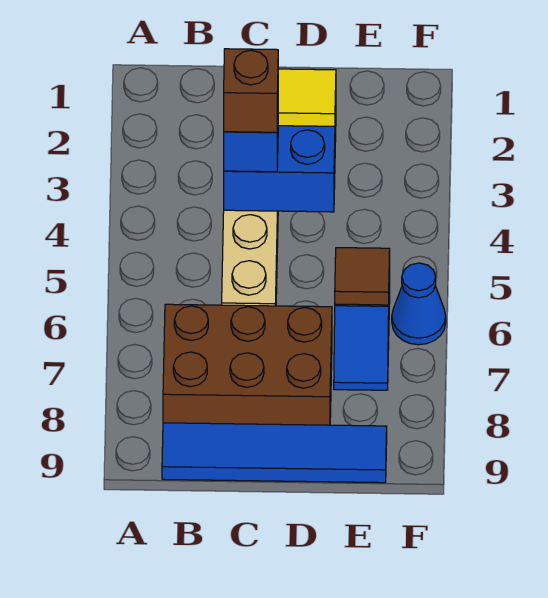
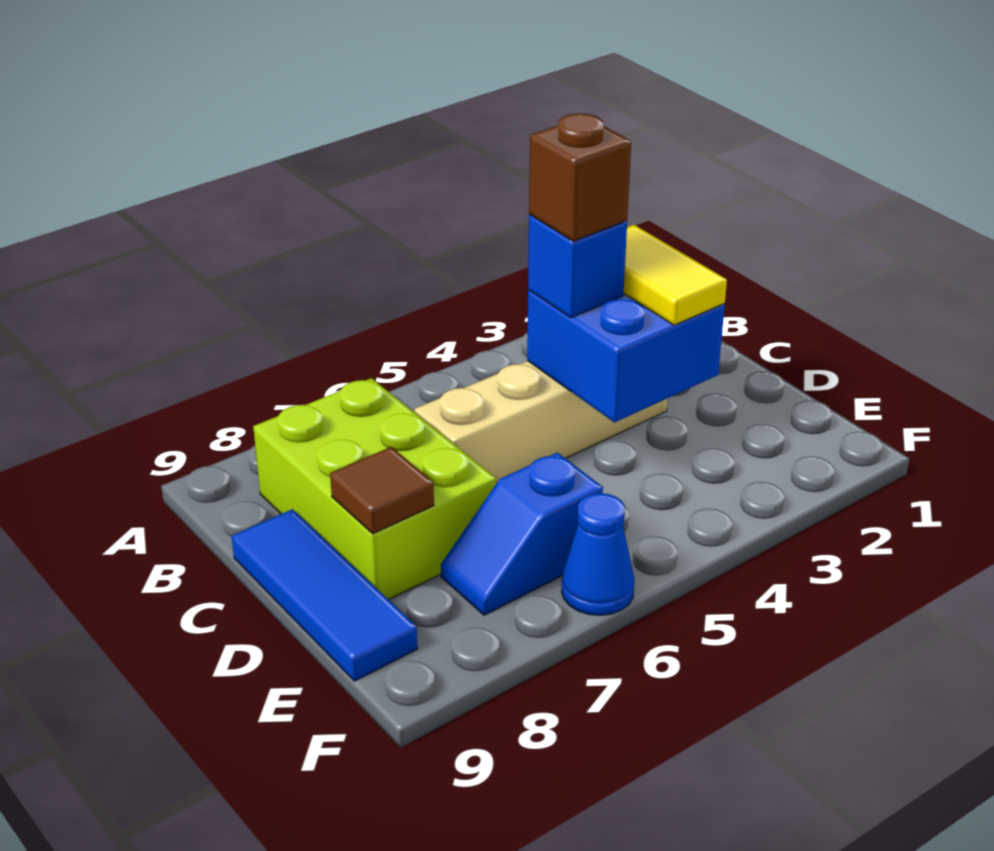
brown brick B7:D8 level 1 -> lime brick B7:D8 level 1
blue tile B9:E9 level 1 -> blue tile C9:E9 level 1
brown tile E6 level 2 -> brown tile D8 level 2

